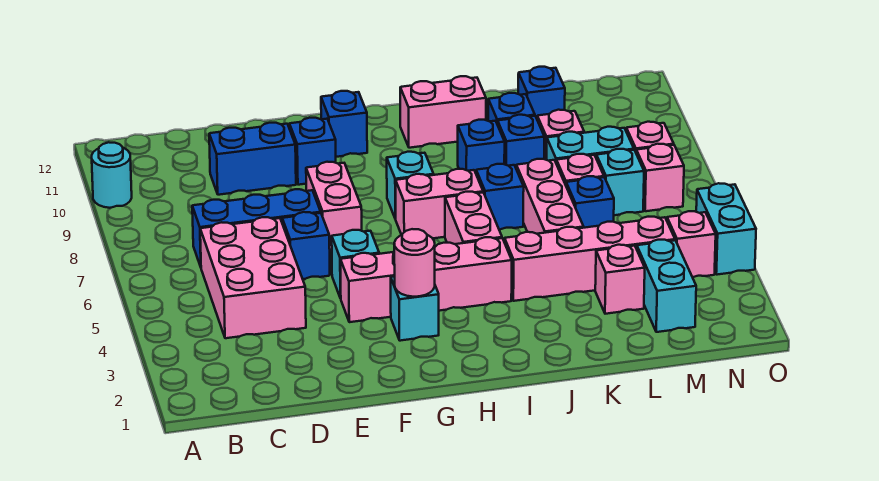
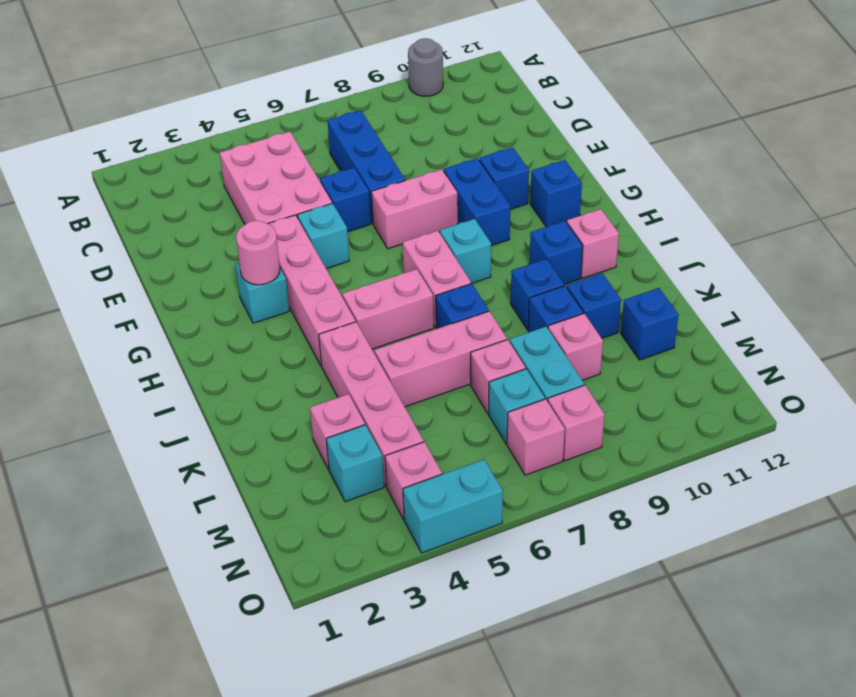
cyan round brick A10 level 1 -> grey round brick A10 level 1
pink brick C4:D6 level 1 -> pink brick C4:E5 level 1
blue brick D10:E10 level 1 -> blue brick F9:G9 level 1
pink brick I11:J11 level 1 -> pink brick I11 level 1
blue brick L6 level 1 -> blue brick I10 level 1
cyan brick M2:M3 level 1 -> cyan brick M3 level 1

